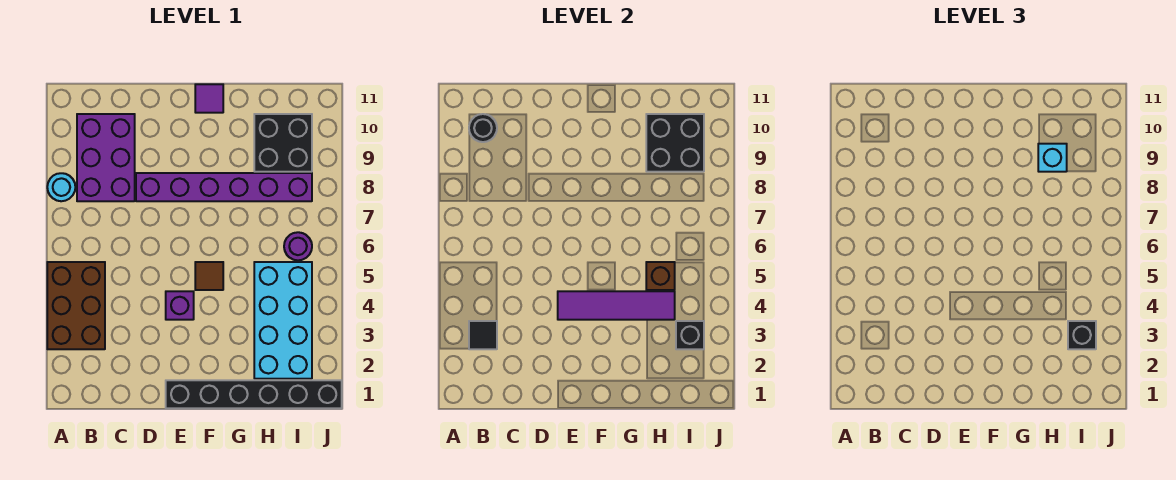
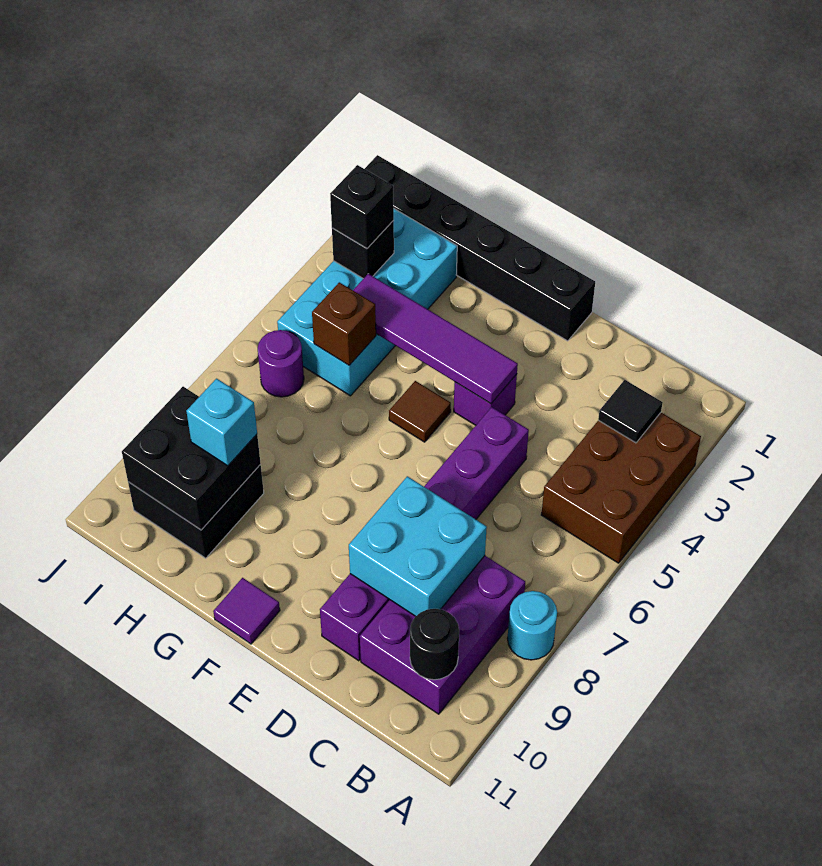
none -> cyan brick C8:D9 level 2
purple brick D8:I8 level 1 -> purple brick D5:D10 level 1

